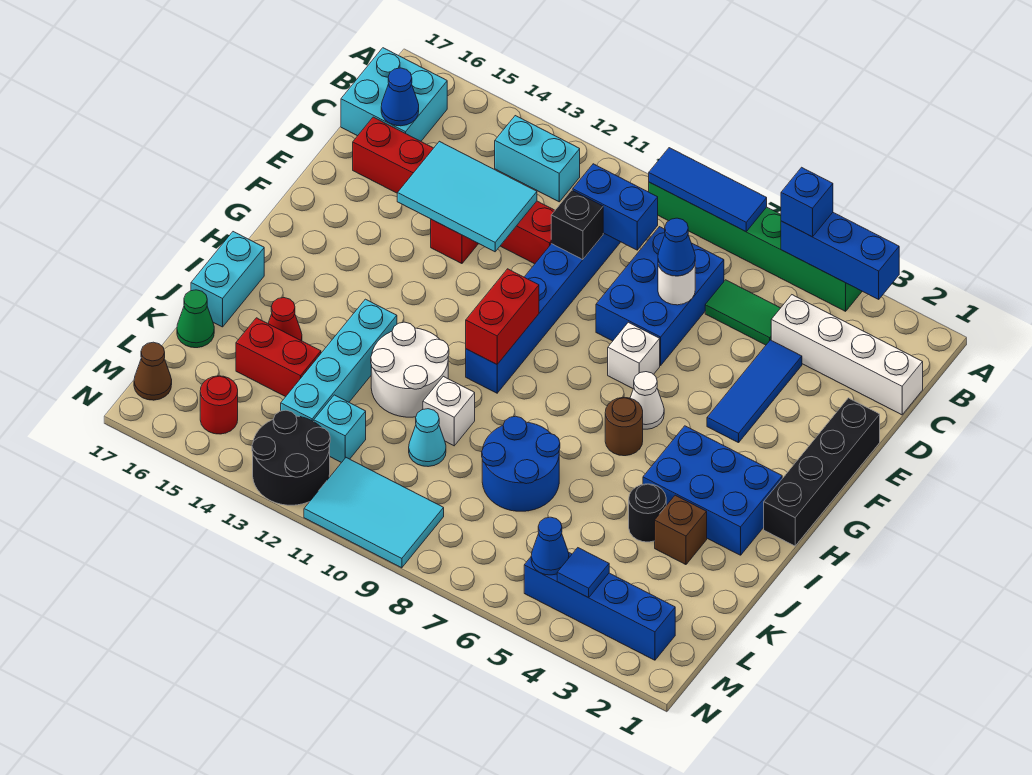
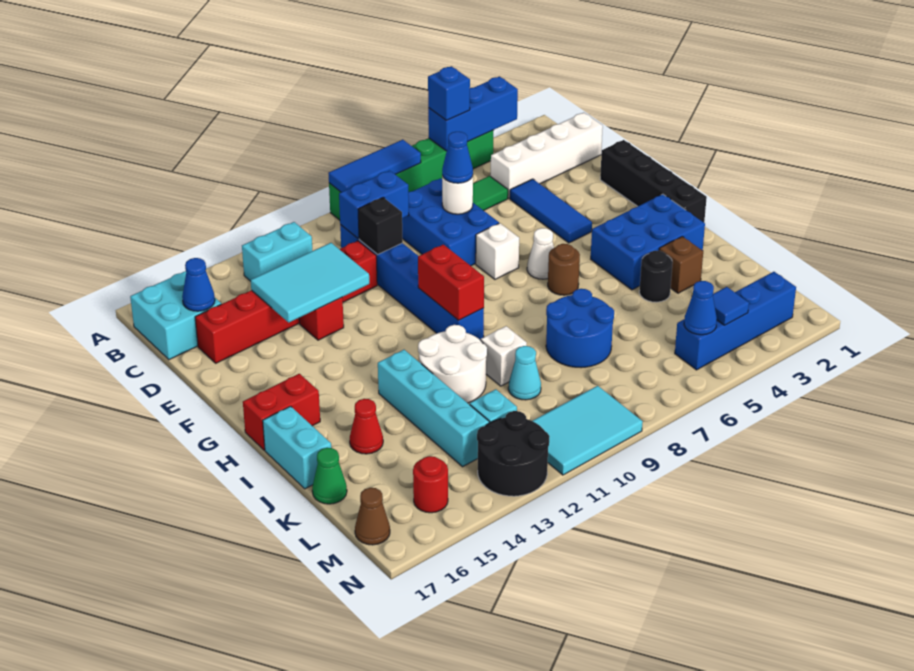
red brick K14:K15 level 1 -> red brick H16:H17 level 1

